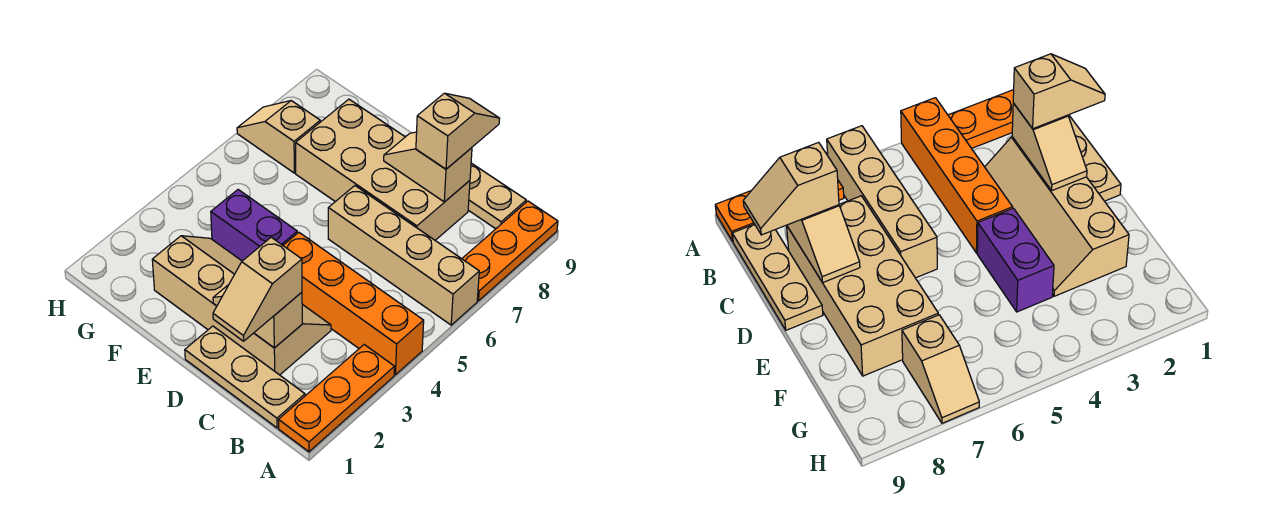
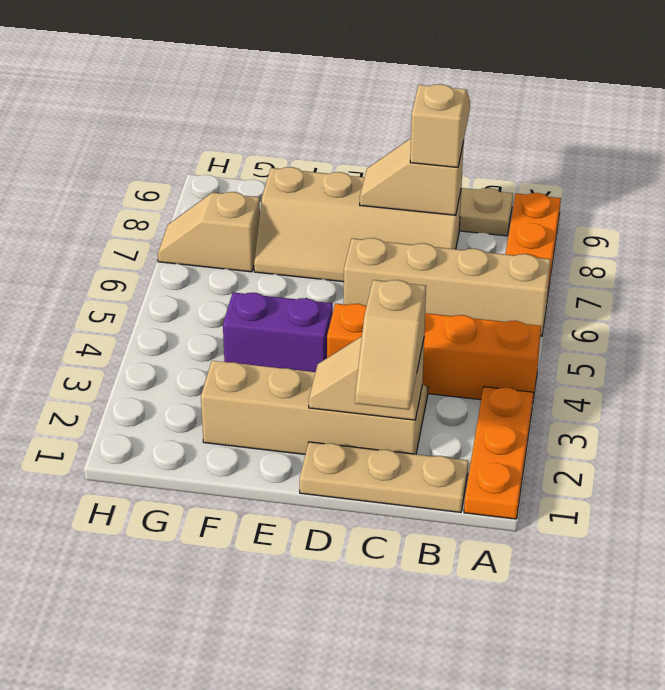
tan brick C7:F8 level 1 -> tan slope C7:F8 level 1 top 8

